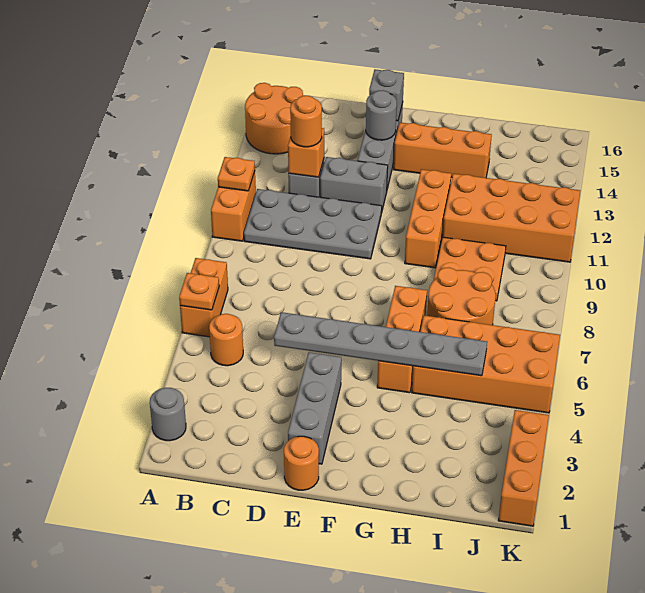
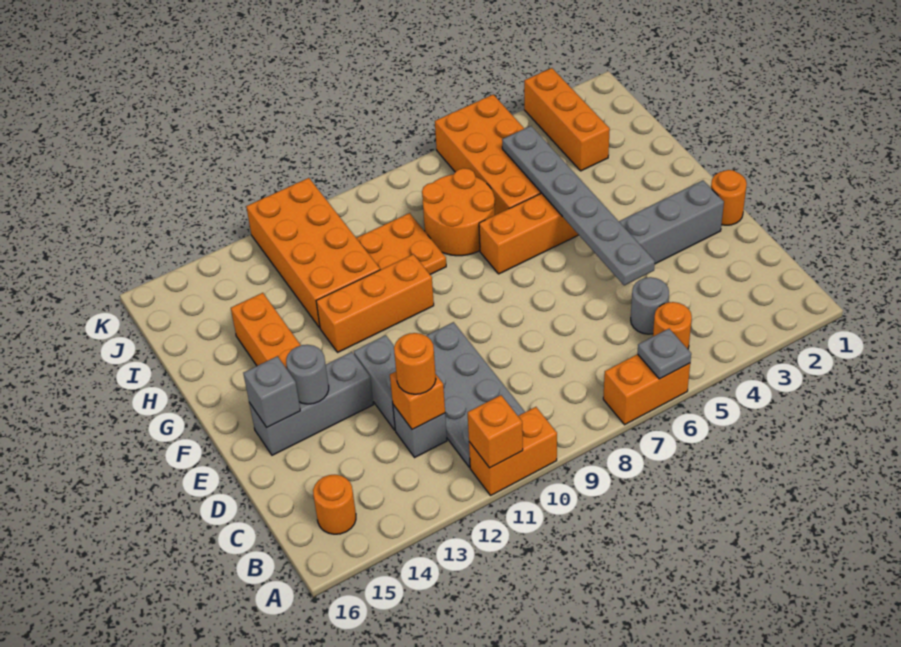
grey round brick A2 level 1 -> grey round brick C5 level 1
orange plate A6 level 2 -> grey plate A6 level 2
orange plate A11 level 2 -> orange brick A11 level 2
orange round brick A14:B15 level 1 -> orange round brick B15 level 1
orange brick K1:K3 level 1 -> orange brick I3:K3 level 1

